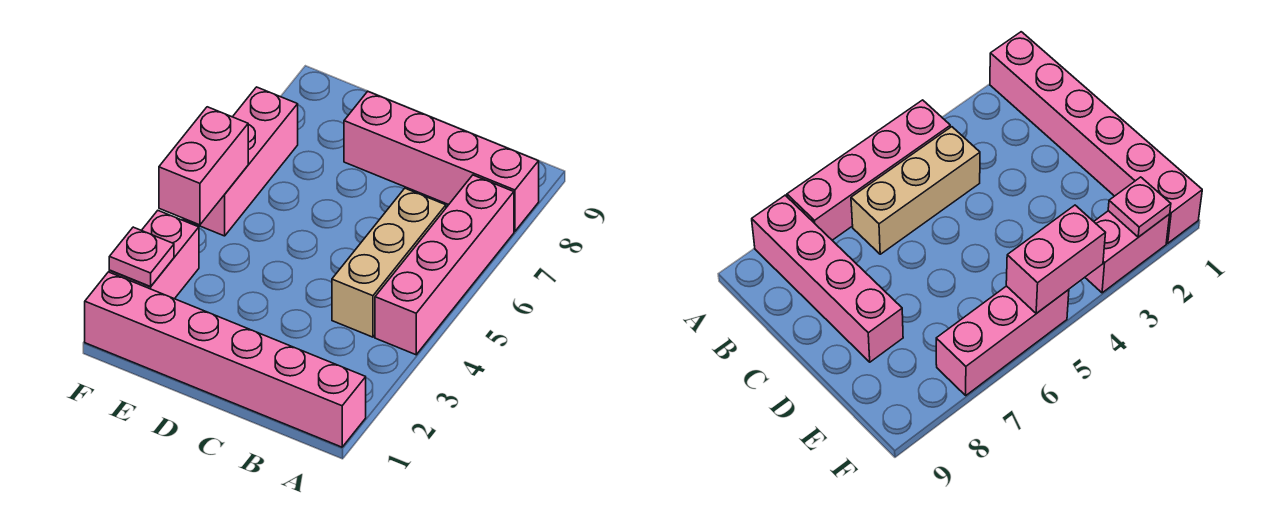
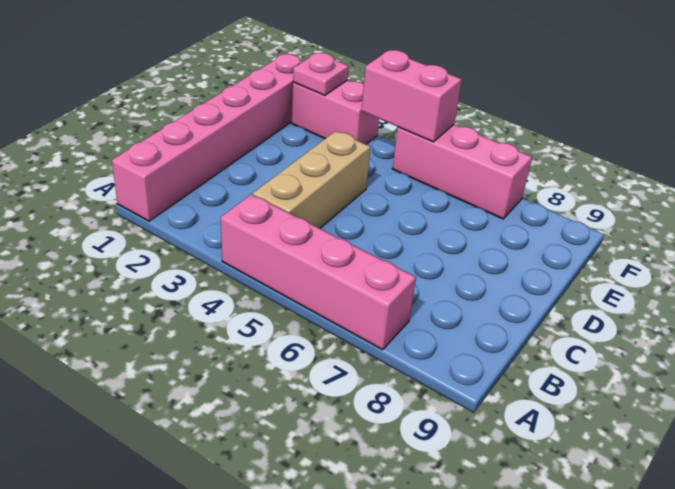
pink brick A8:D8 level 1 -> none
tan brick B4:B6 level 1 -> tan brick B4:D4 level 1

